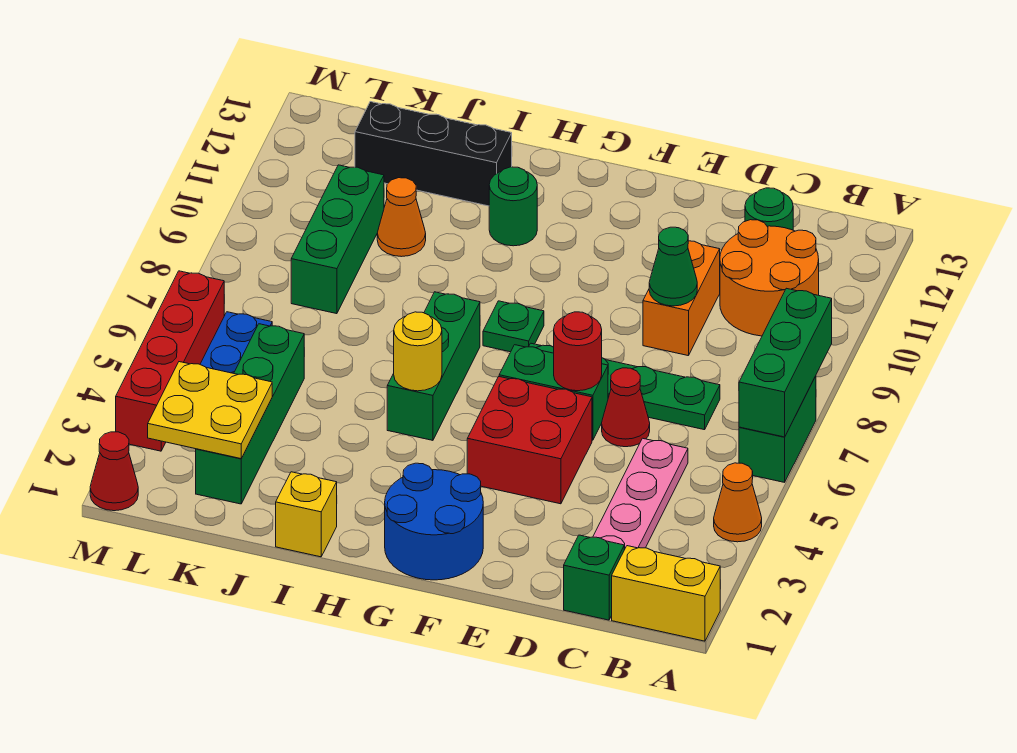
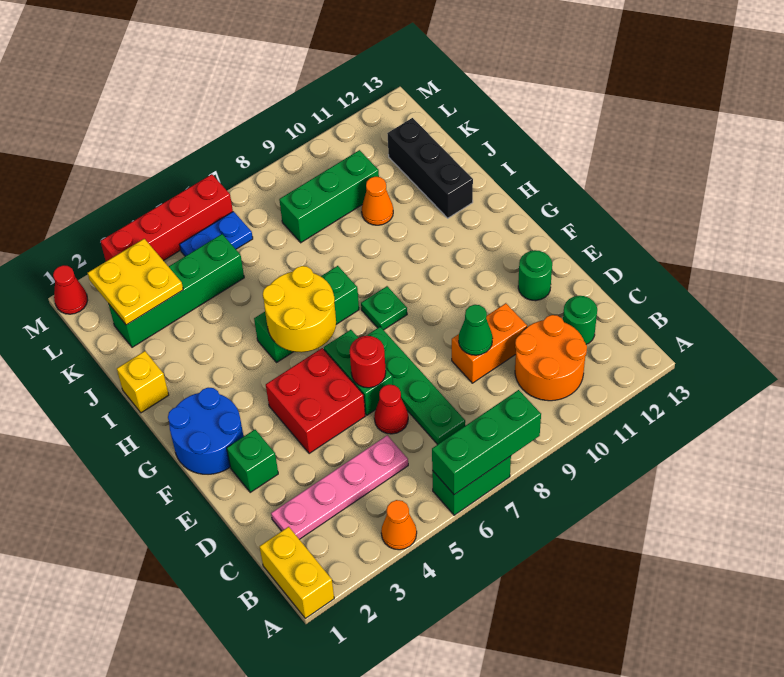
green brick C1 level 1 -> green brick E2 level 1
yellow round brick H5 level 2 -> yellow round brick G5:H6 level 2
green round brick H11 level 1 -> green round brick E12 level 1

